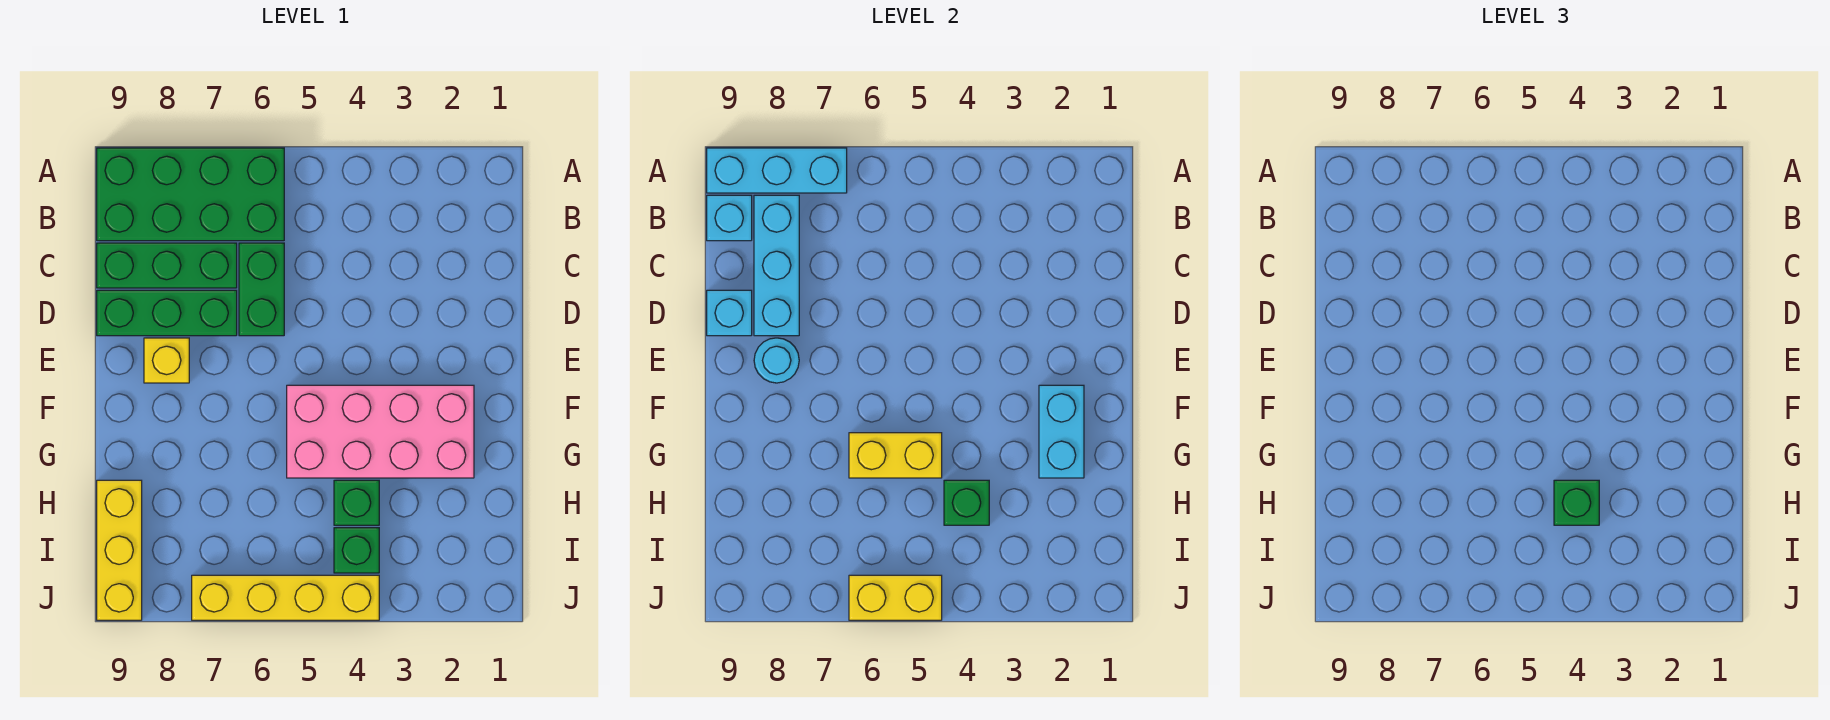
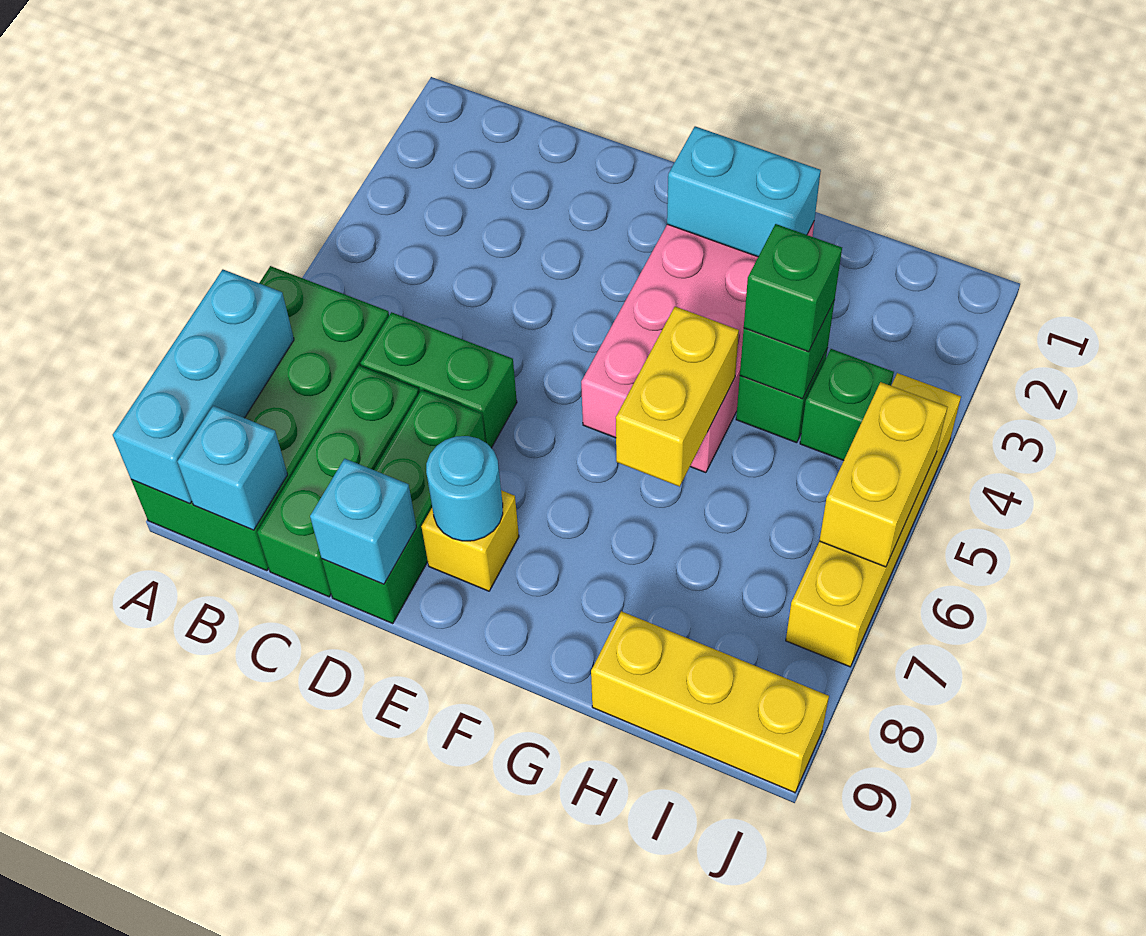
cyan brick B8:D8 level 2 -> none

